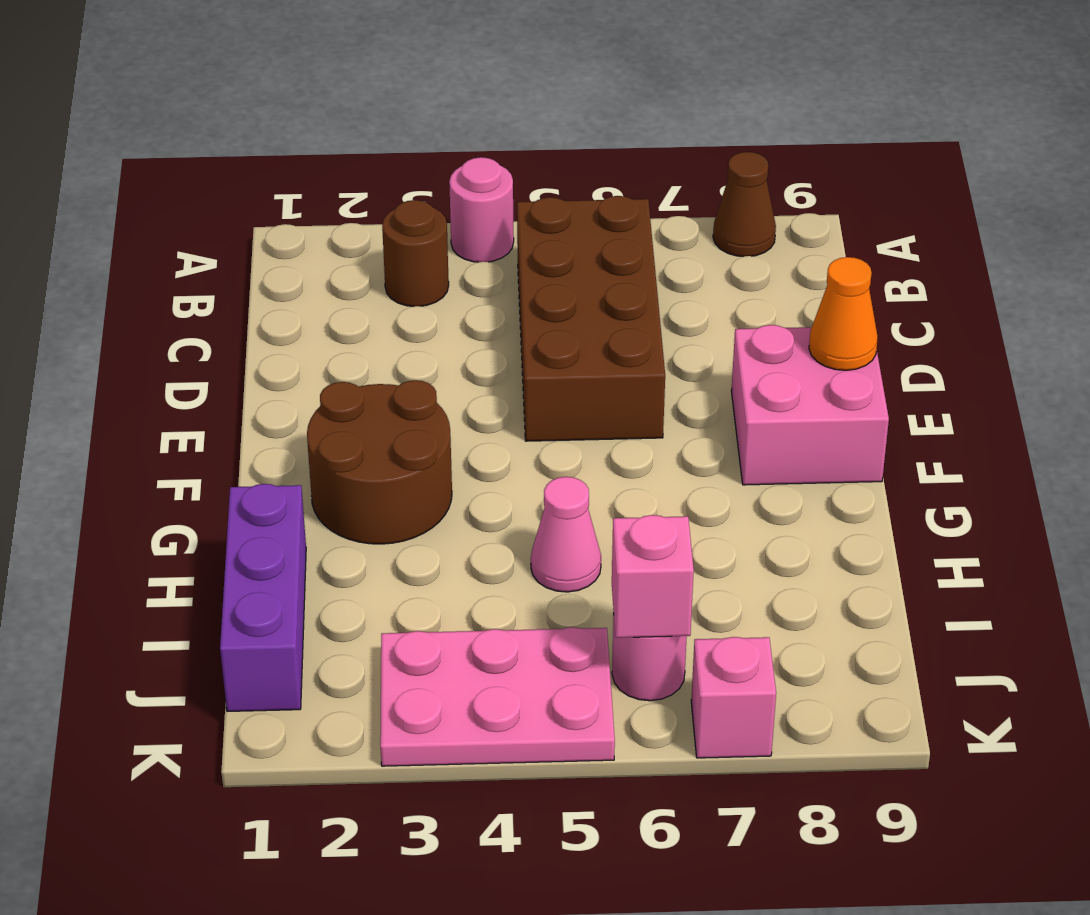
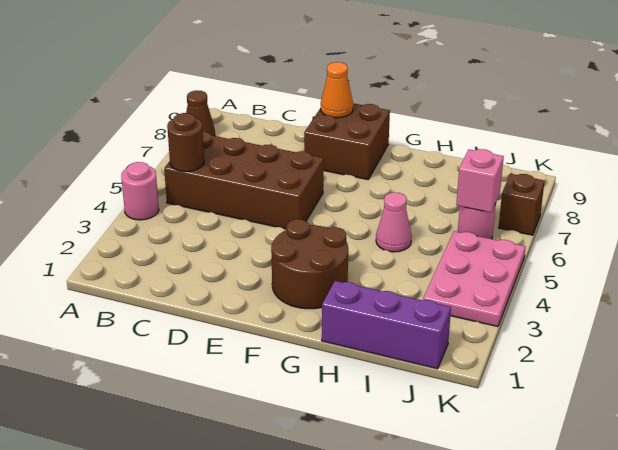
brown round brick B3 level 1 -> brown round brick B5 level 2
pink brick E8:F9 level 1 -> brown brick E8:F9 level 1
pink brick K7 level 1 -> brown brick K7 level 1

